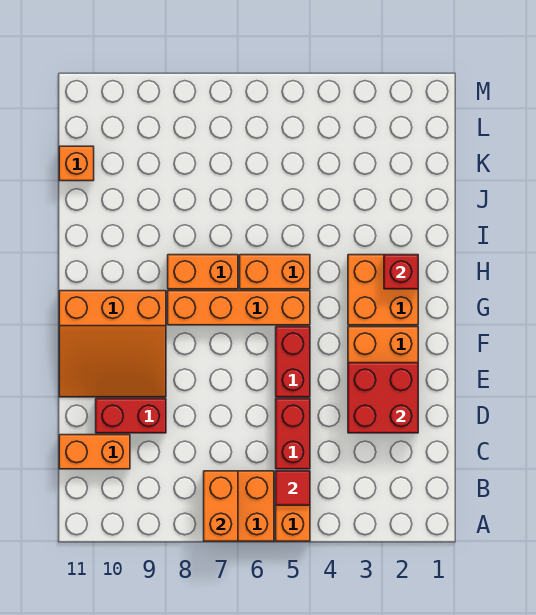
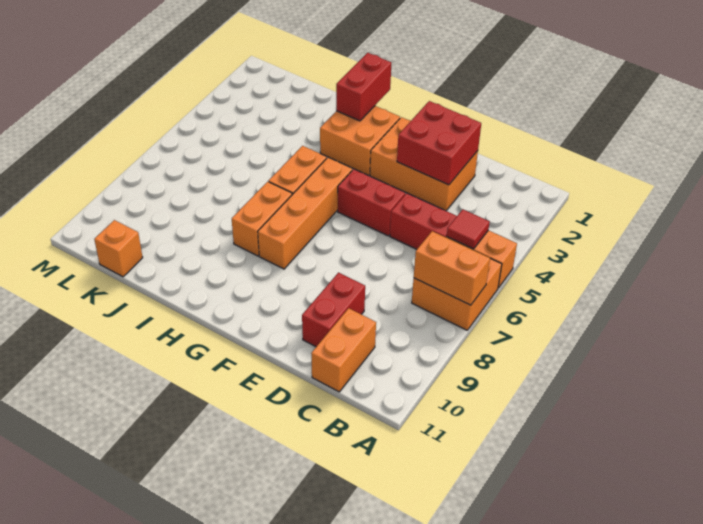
orange slope E9:G11 level 1 top G -> none
red brick H2 level 2 -> red brick H1:H2 level 2

